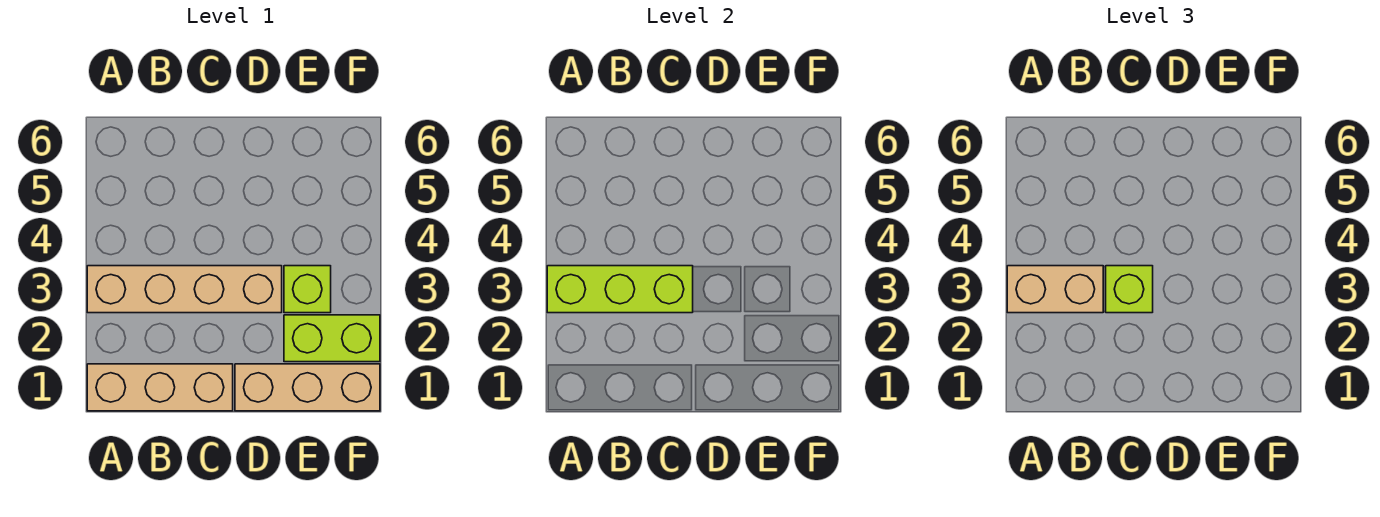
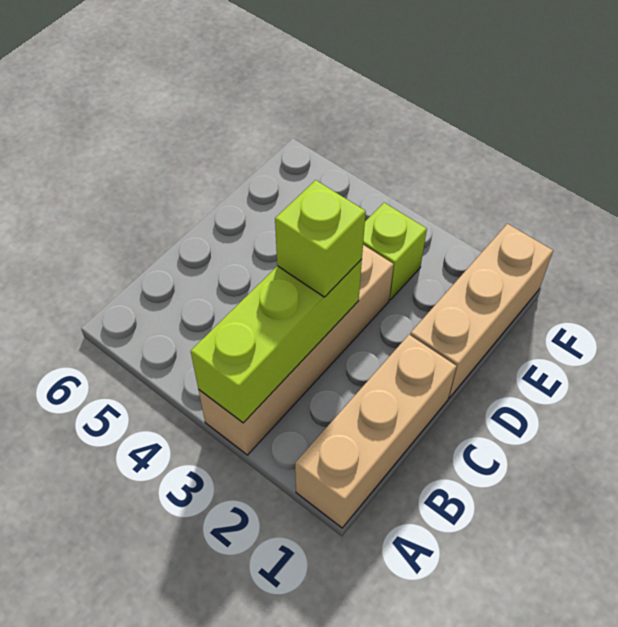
tan brick A3:B3 level 3 -> none
lime brick E2:F2 level 1 -> none

